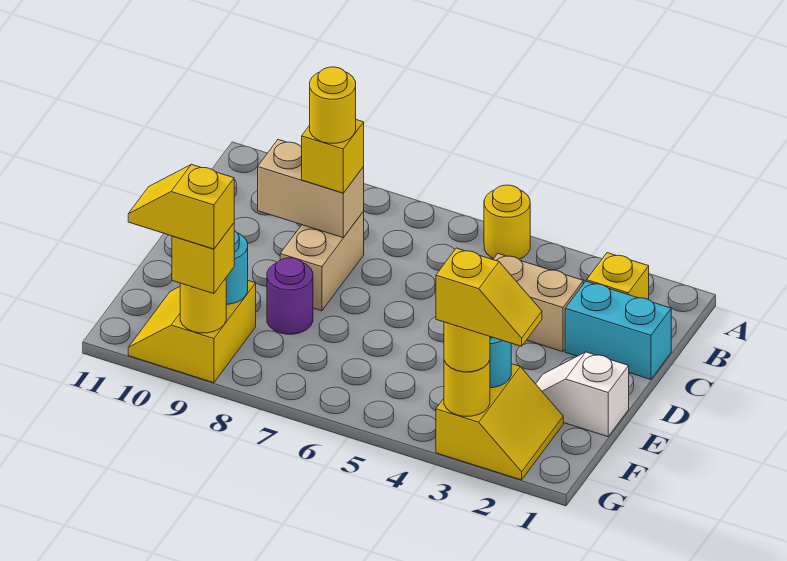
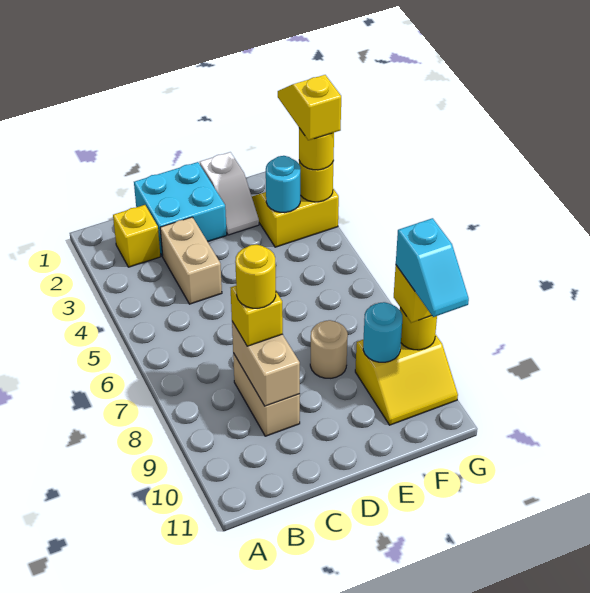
yellow round brick A5 level 1 -> none
cyan brick C1:C2 level 1 -> cyan brick C1:D2 level 1
tan brick C8:D8 level 1 -> tan brick C8:C9 level 1
purple round brick E8 level 1 -> tan round brick E8 level 1
yellow slope G9:G10 level 4 top 9 -> cyan slope G9:G10 level 4 top 9

